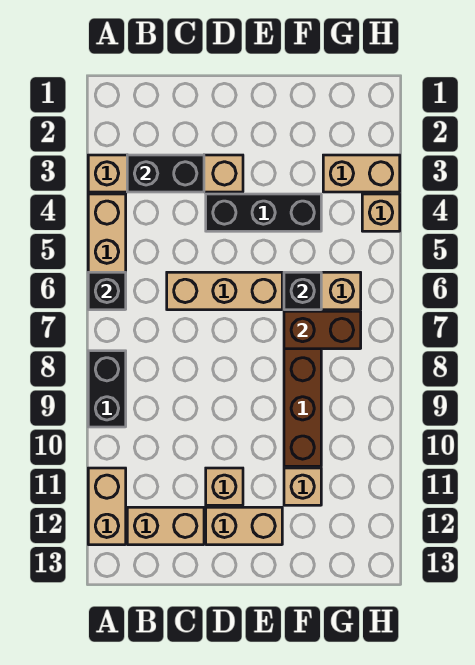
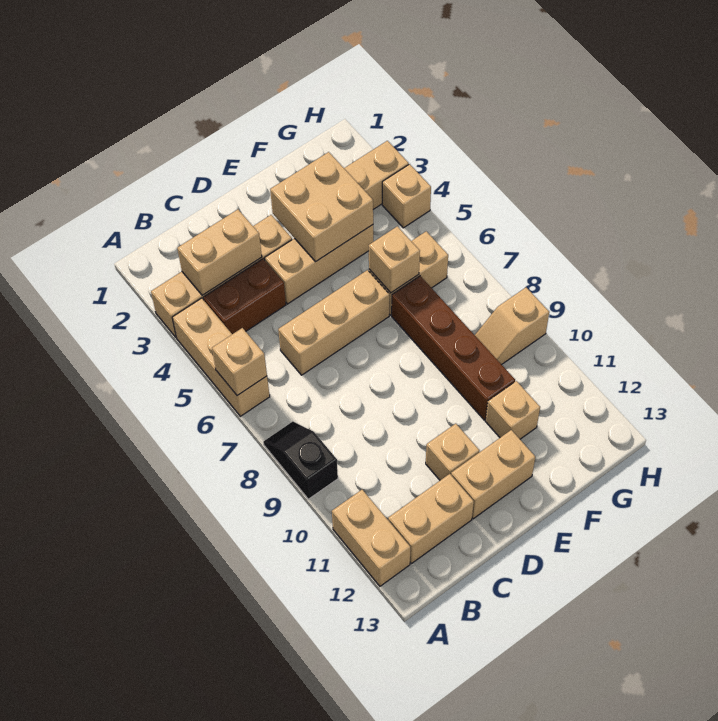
black brick A6 level 2 -> tan brick A6 level 2
black brick A8:A9 level 1 -> black slope A8:A9 level 1 top 9
black brick B3:C3 level 2 -> tan brick B3:C3 level 2
black brick D4:F4 level 1 -> tan brick D4:F4 level 1
none -> tan brick E3:F4 level 2
black brick F6 level 2 -> tan brick F6 level 2
brown brick F7:G7 level 2 -> brown brick B4:C4 level 1
none -> tan slope G9:H9 level 1 top H

